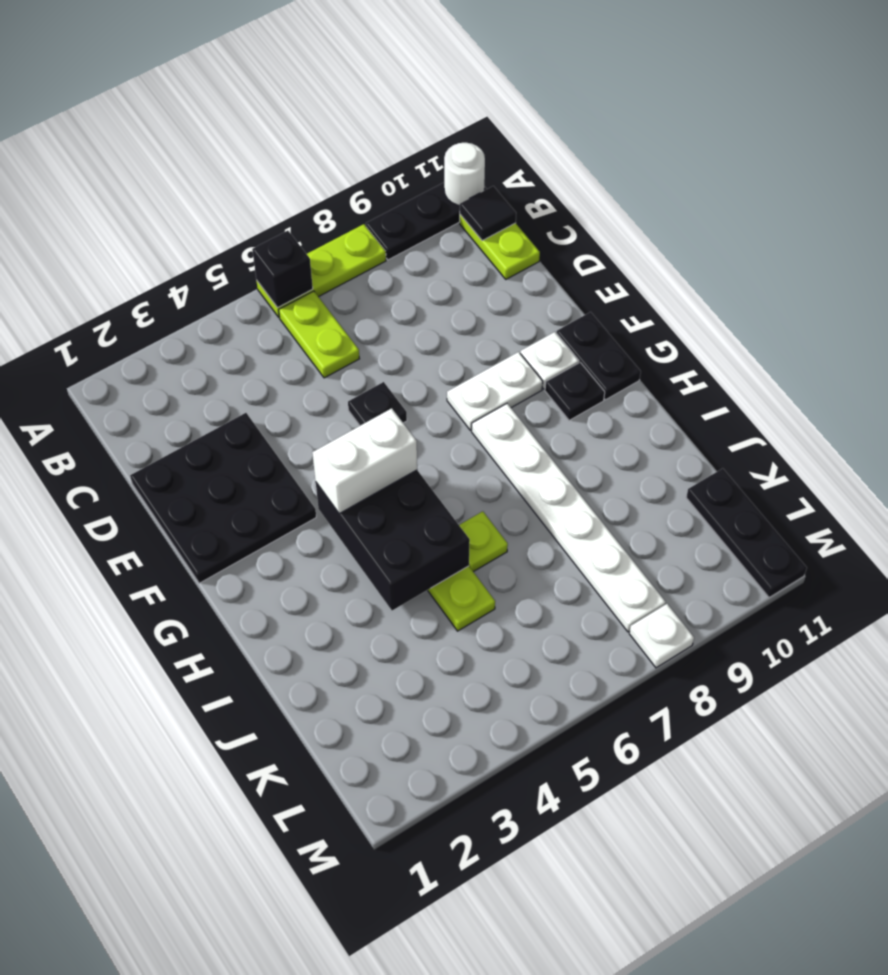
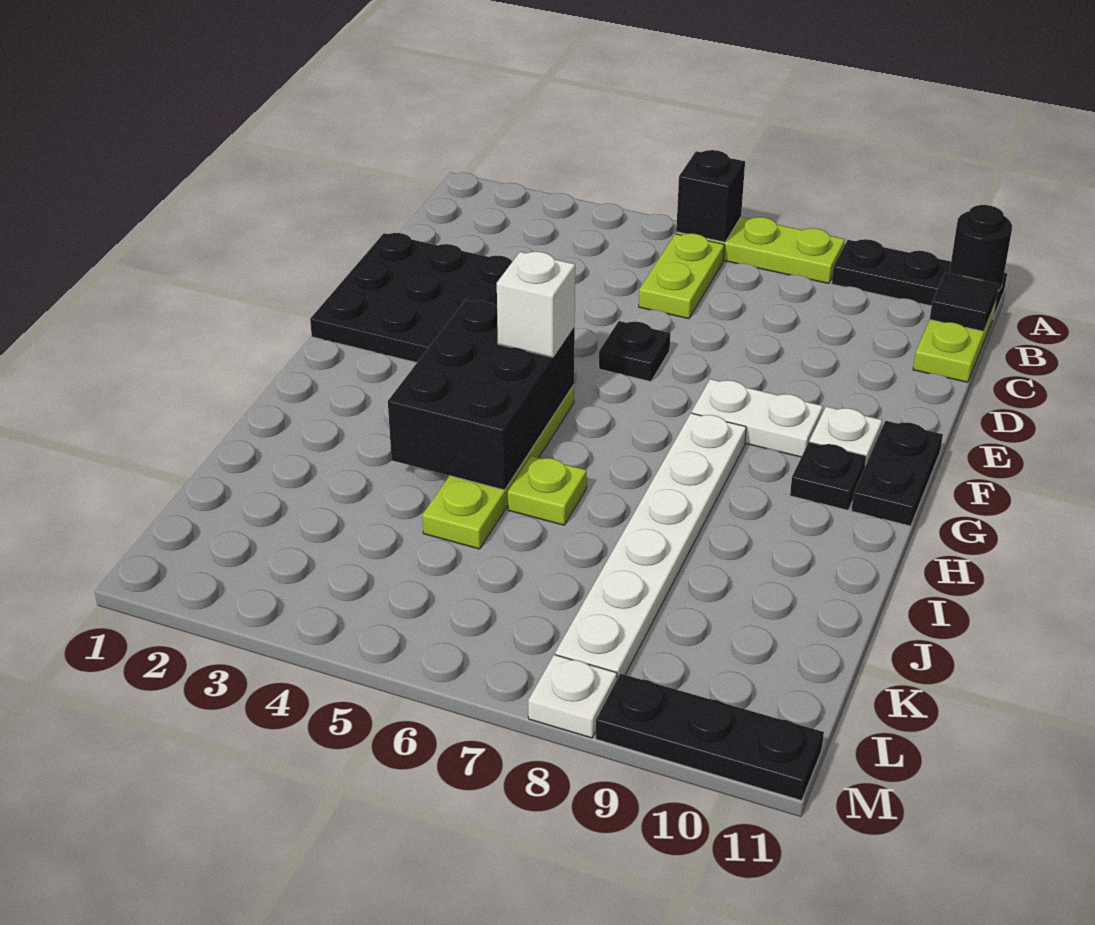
white round brick A11 level 2 -> black round brick A11 level 2
white brick G4:G5 level 3 -> white brick G5 level 3
black plate K11:M11 level 1 -> black plate M9:M11 level 1

